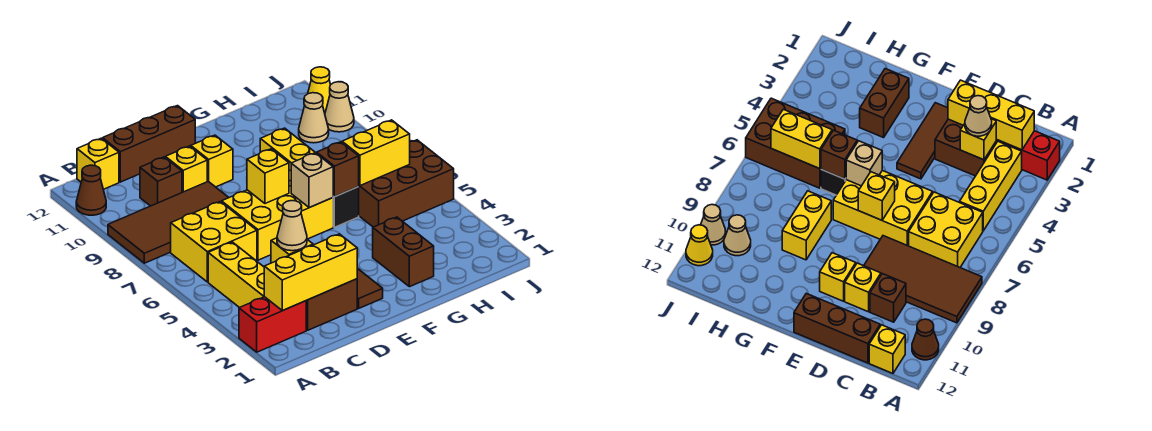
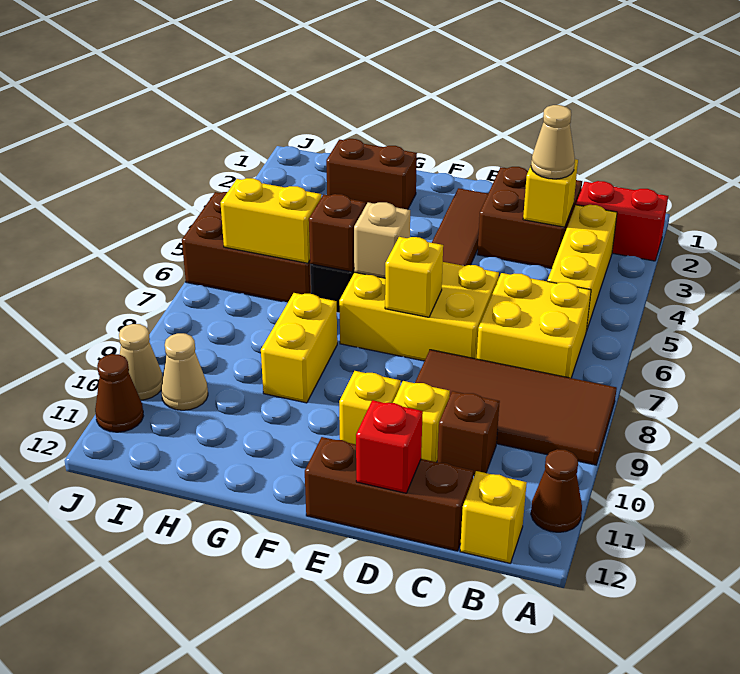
yellow brick B2:D2 level 2 -> none
none -> red brick D12 level 2
brown brick G2:G3 level 1 -> brown brick G2:H2 level 1
yellow cone J11 level 1 -> brown cone J11 level 1

